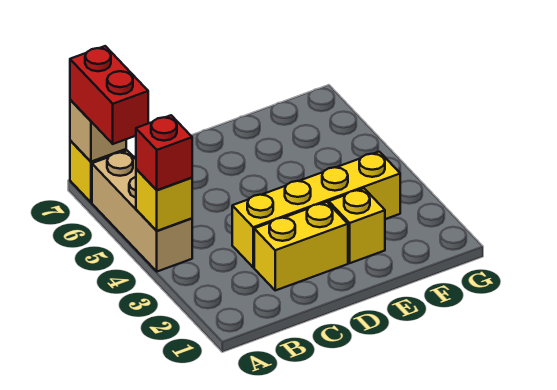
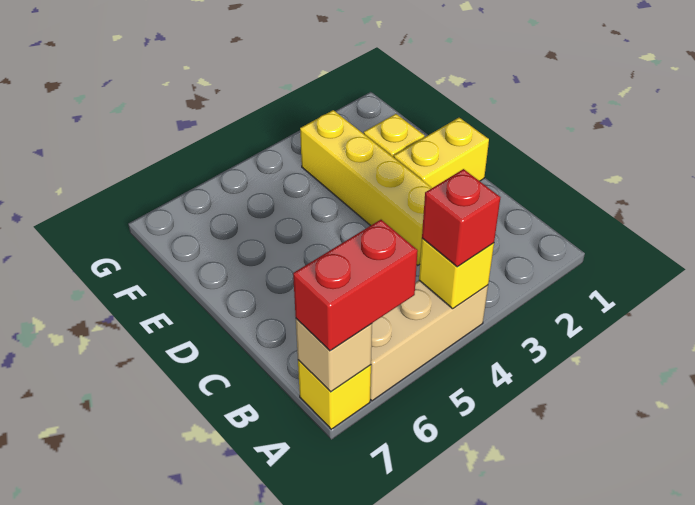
yellow brick C2:D2 level 1 -> yellow brick D1:D2 level 1

